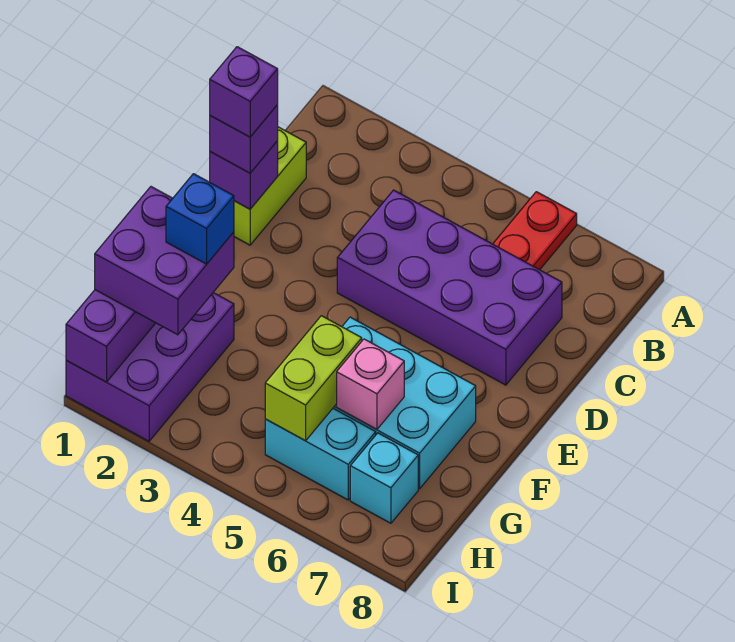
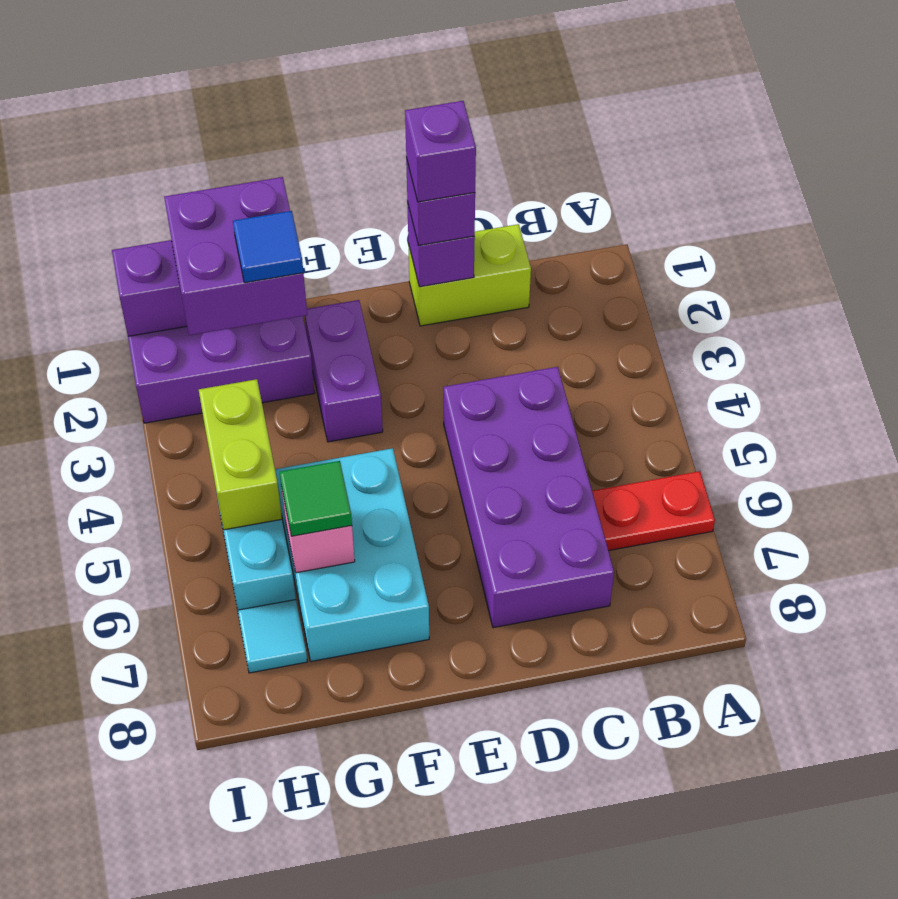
none -> purple brick F2:F3 level 1
blue brick G2 level 4 -> blue tile G2 level 4
lime brick G5:H5 level 2 -> lime brick H4:H5 level 2
none -> green tile G6 level 3
cyan brick H7 level 1 -> cyan tile H7 level 1

